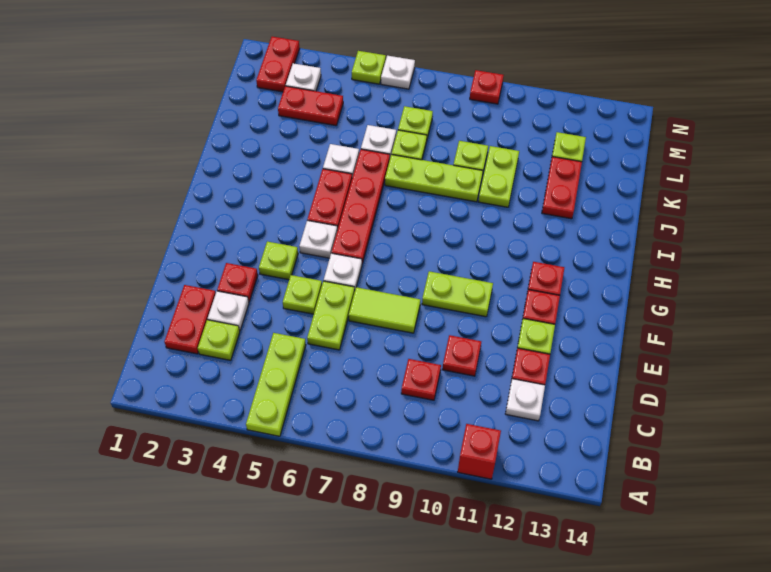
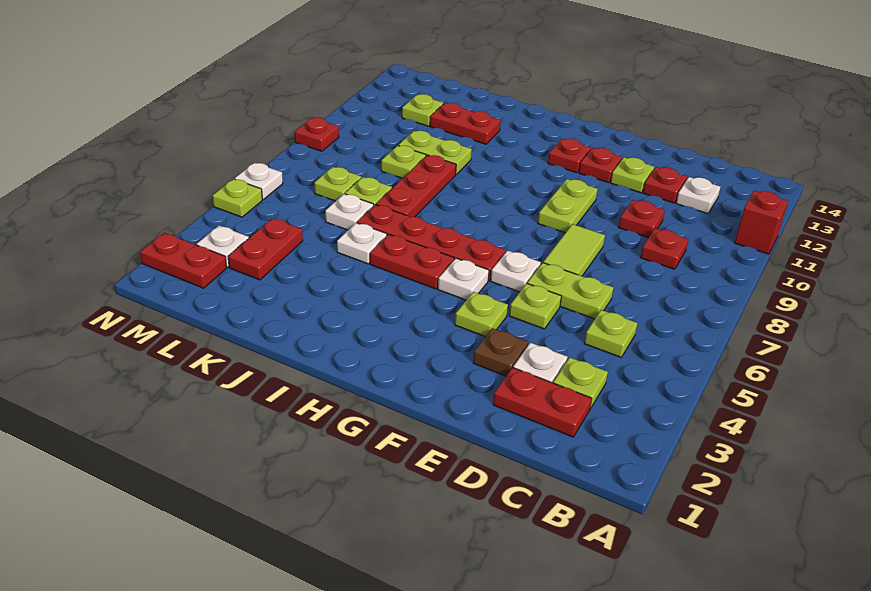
lime plate A5:C5 level 1 -> lime plate C5 level 1
red plate E3 level 1 -> brown plate E3 level 1
lime plate J7:J9 level 1 -> red plate J7:J9 level 1

